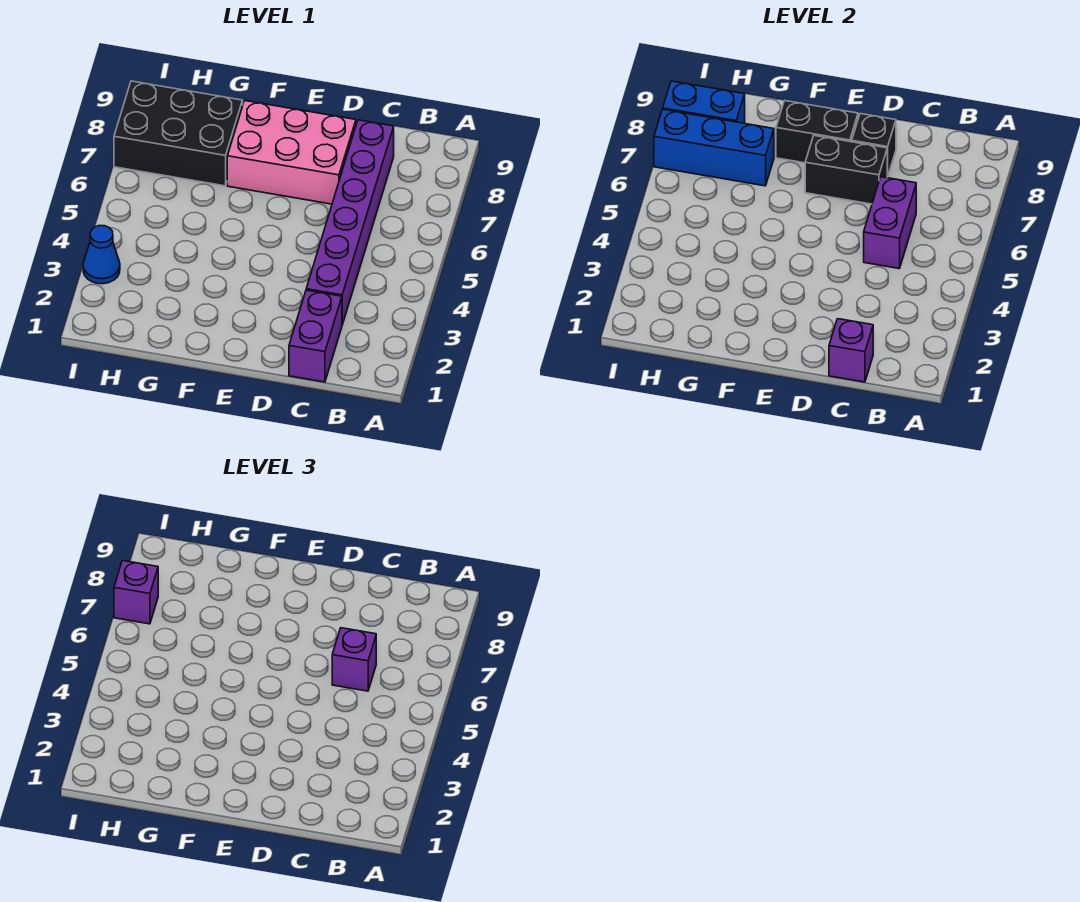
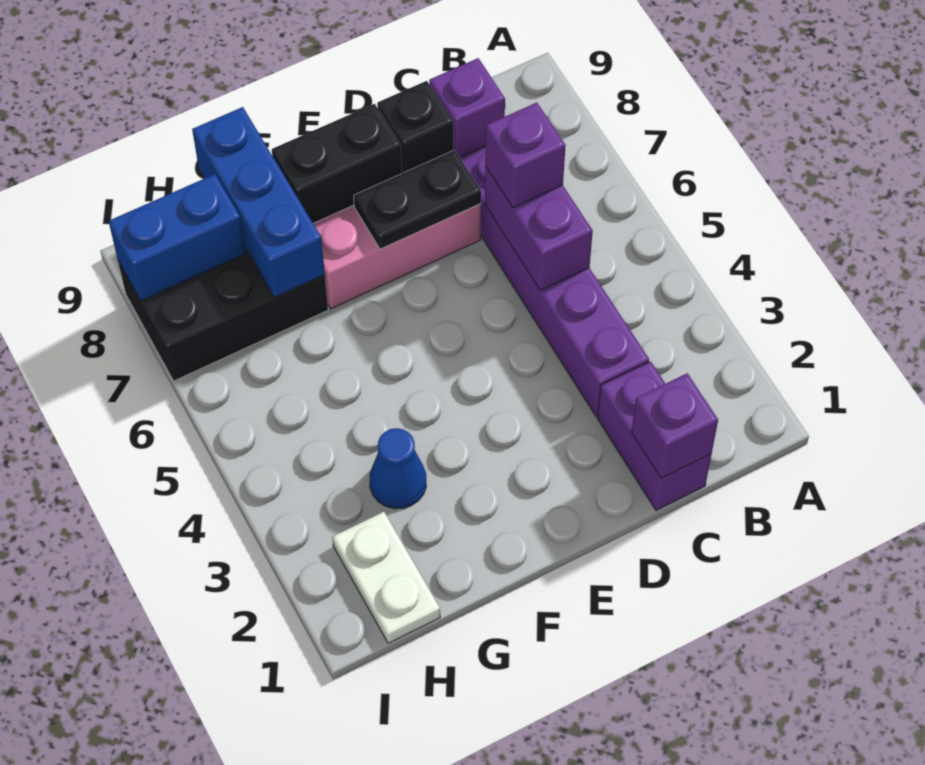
black brick D7:E7 level 2 -> black plate D7:E7 level 2
blue brick G7:I7 level 2 -> blue brick G7:G9 level 2
none -> white plate H1:H2 level 1
blue cone I3 level 1 -> blue cone G3 level 1
purple brick I7 level 3 -> purple brick C8 level 2

